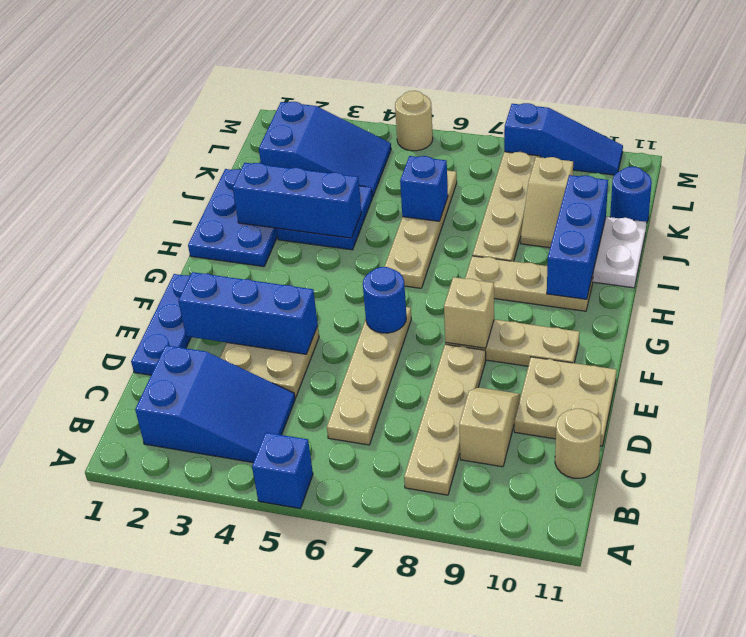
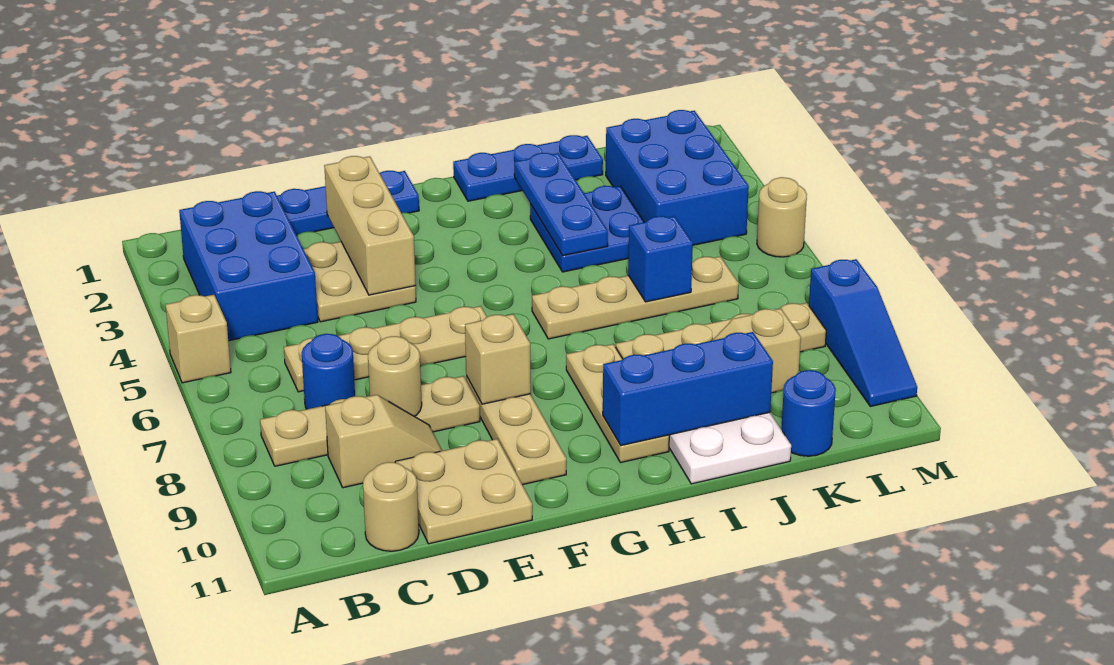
blue brick A5 level 1 -> tan brick A5 level 1
blue slope B2:C4 level 1 top 2 -> blue brick B2:C4 level 1
none -> tan round brick D8 level 2
blue brick E2:E4 level 2 -> tan brick E2:E4 level 2
blue round brick F6 level 2 -> blue round brick C7 level 1
blue plate H1:J2 level 1 -> blue plate H1:J1 level 1
blue brick I2:I4 level 2 -> blue plate I2:I4 level 2
blue slope K2:L4 level 1 top 2 -> blue brick K2:L4 level 1

